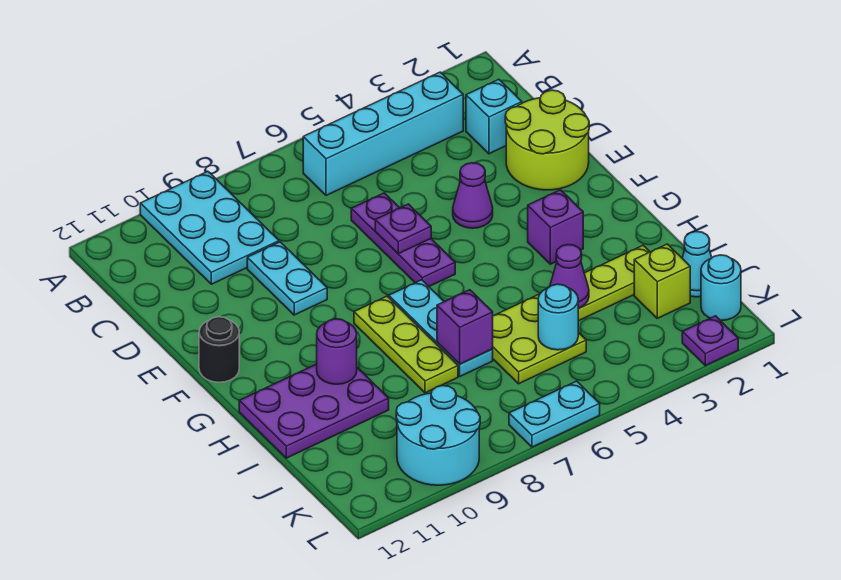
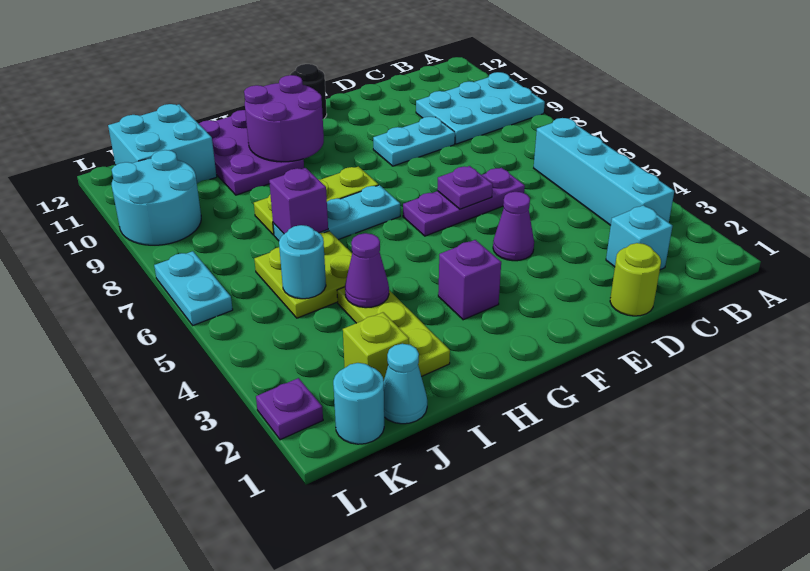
lime round brick D1:E2 level 1 -> lime round brick D1 level 1
purple round brick H10 level 2 -> purple round brick G10:H11 level 2
none -> cyan brick J11:K12 level 1

